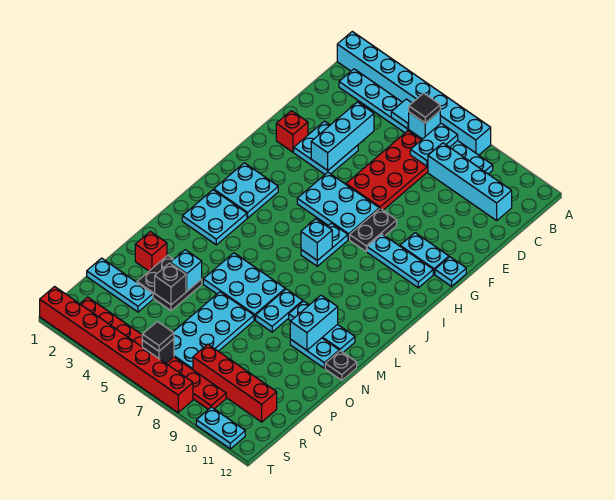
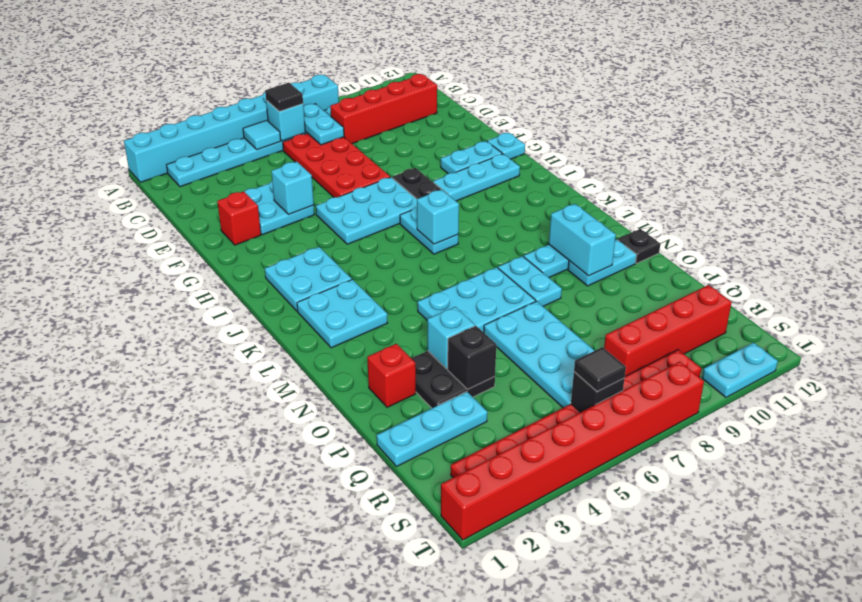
cyan brick C8:C11 level 1 -> red brick C8:C11 level 1
cyan brick D4:F4 level 2 -> cyan brick F4 level 2

